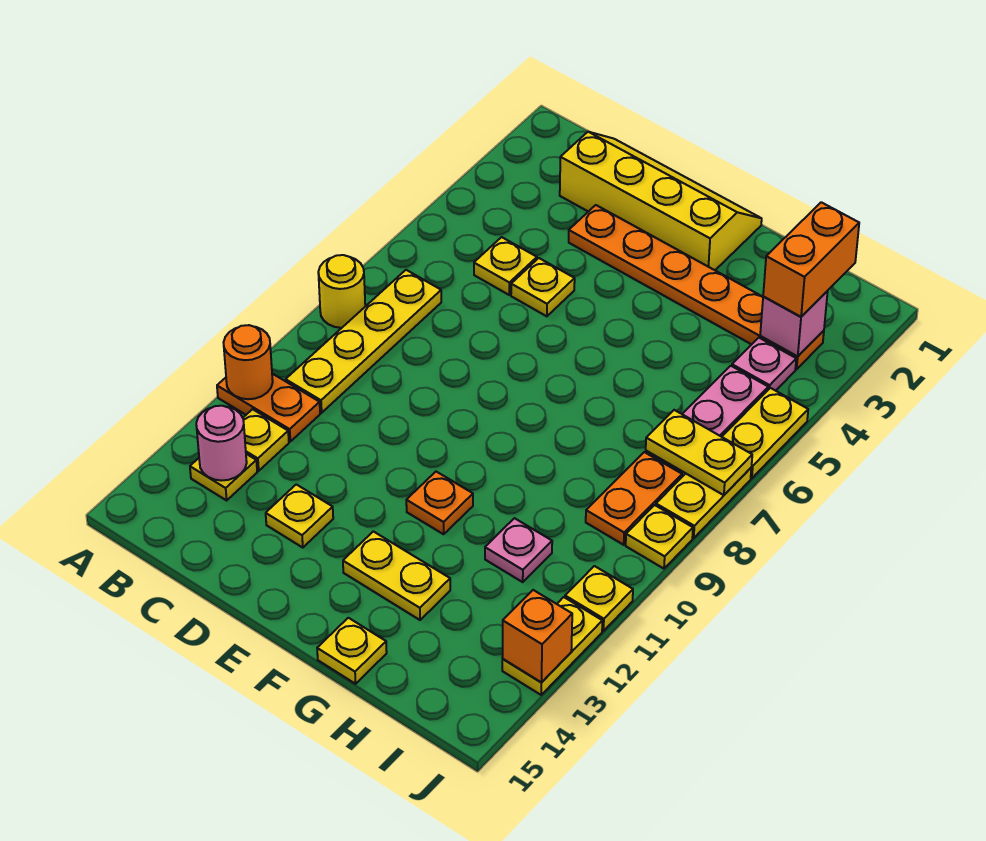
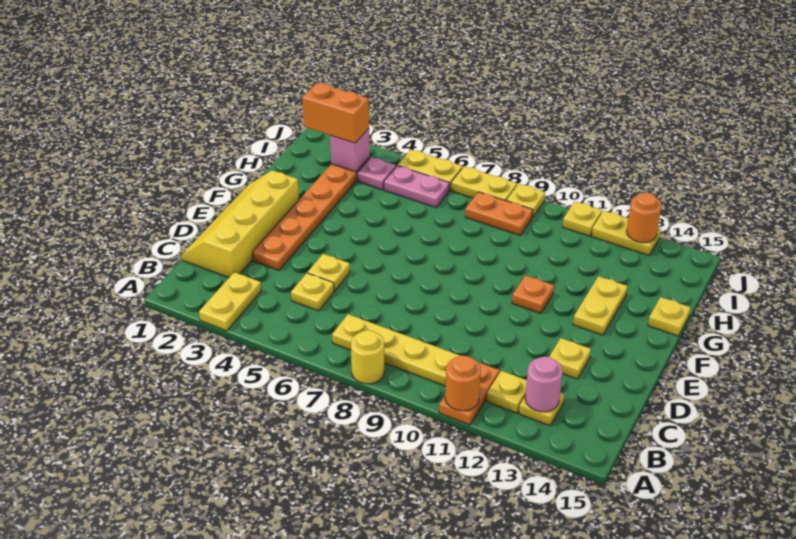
pink plate H11 level 1 -> none
yellow plate I7:J7 level 2 -> yellow plate A3:B3 level 1
orange brick J13 level 2 -> orange round brick J13 level 2

